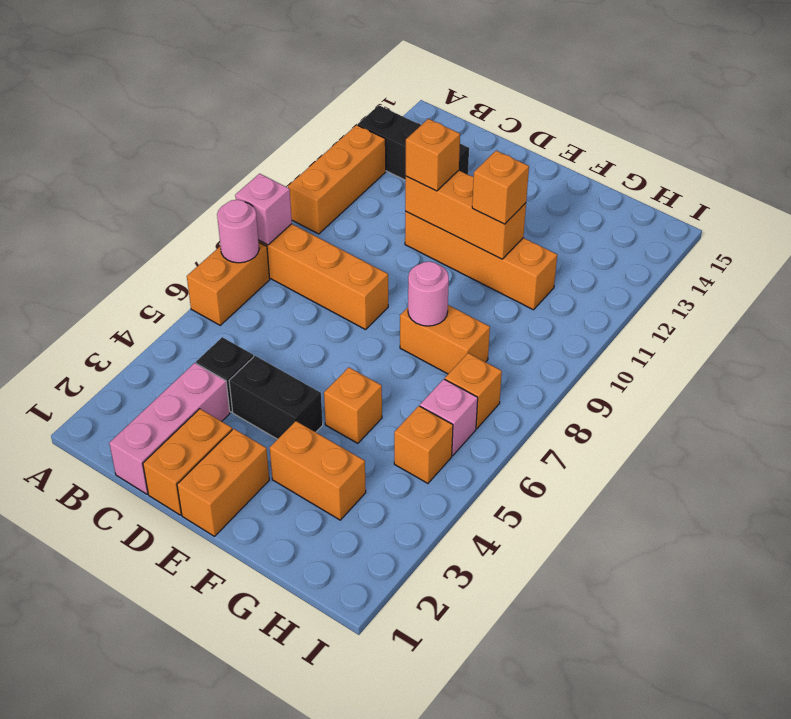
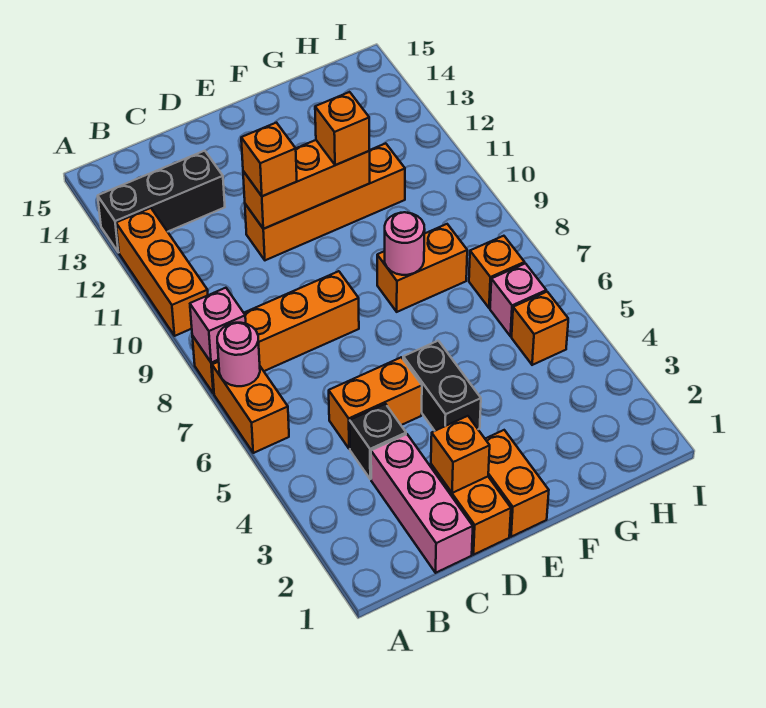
black brick D4:E4 level 1 -> black brick E4:E5 level 1
orange brick F3:G3 level 1 -> orange brick C5:D5 level 1
orange brick F5 level 1 -> orange brick D2 level 2

